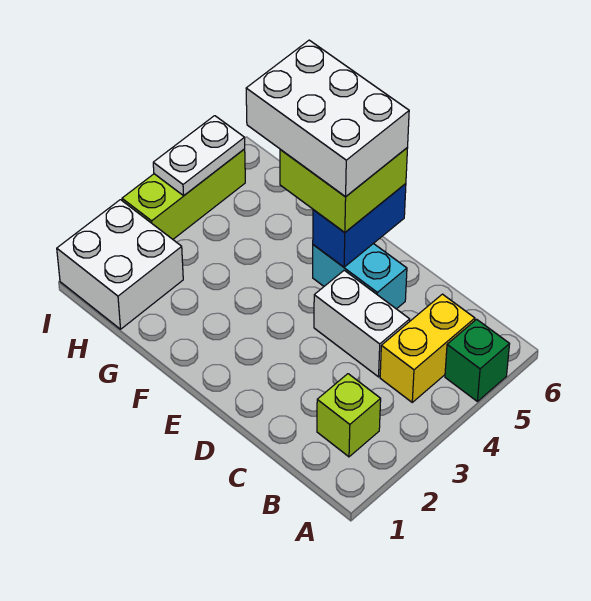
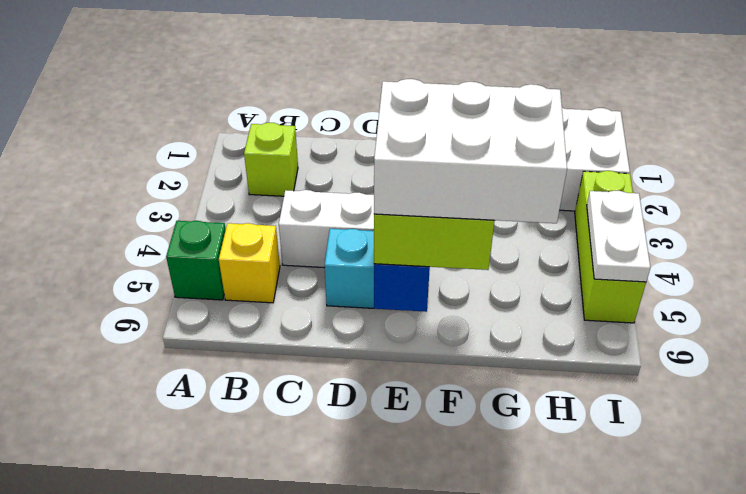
yellow brick B4:B5 level 1 -> yellow brick B5 level 1

